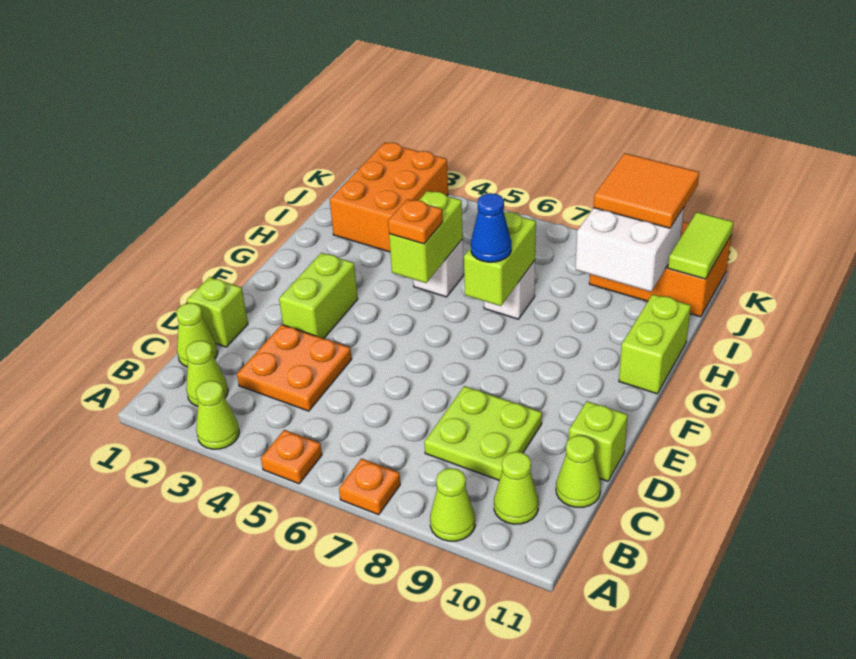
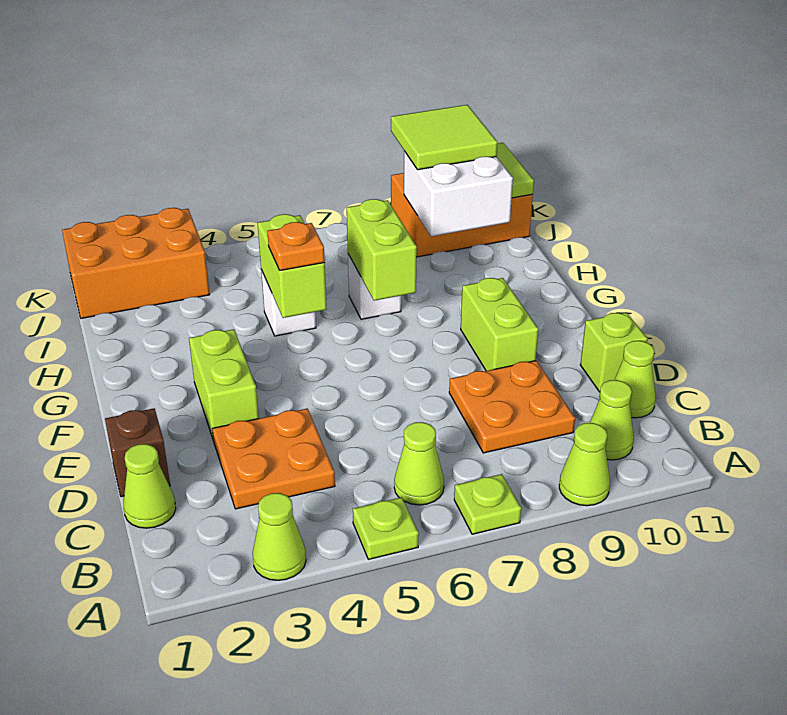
orange plate A5 level 1 -> lime plate A5 level 1
orange plate A7 level 1 -> lime plate A7 level 1
lime cone B2 level 1 -> lime cone B6 level 1
lime plate C8:D9 level 1 -> orange plate C8:D9 level 1
lime brick D1 level 1 -> brown brick D1 level 1
blue cone G7 level 3 -> none
lime brick G11:H11 level 1 -> lime brick E9:F9 level 1
orange brick I2:K3 level 1 -> orange brick J1:K3 level 1
orange tile J9:K10 level 3 -> lime tile J9:K10 level 3

